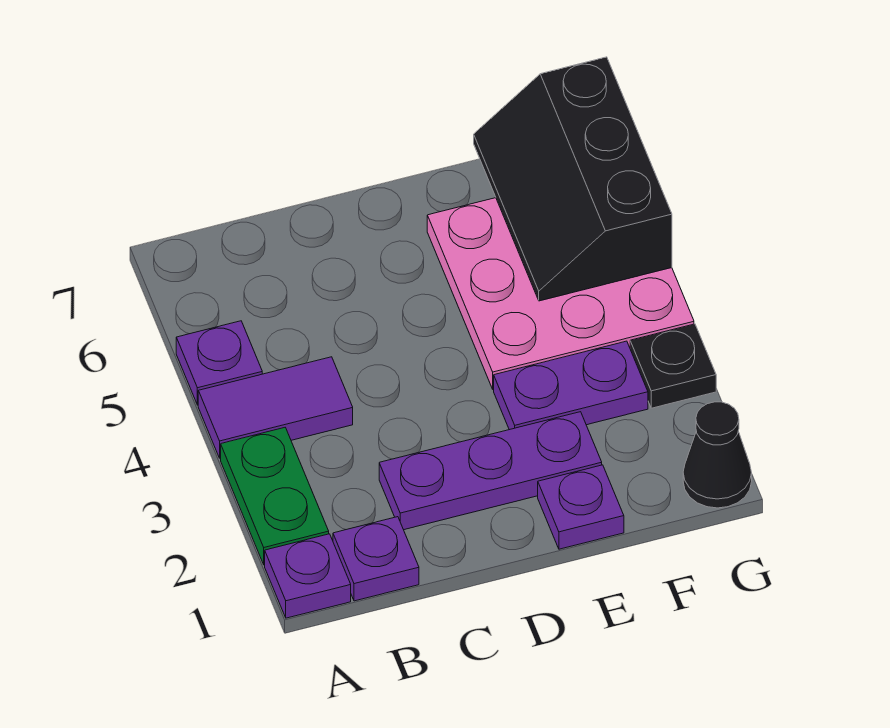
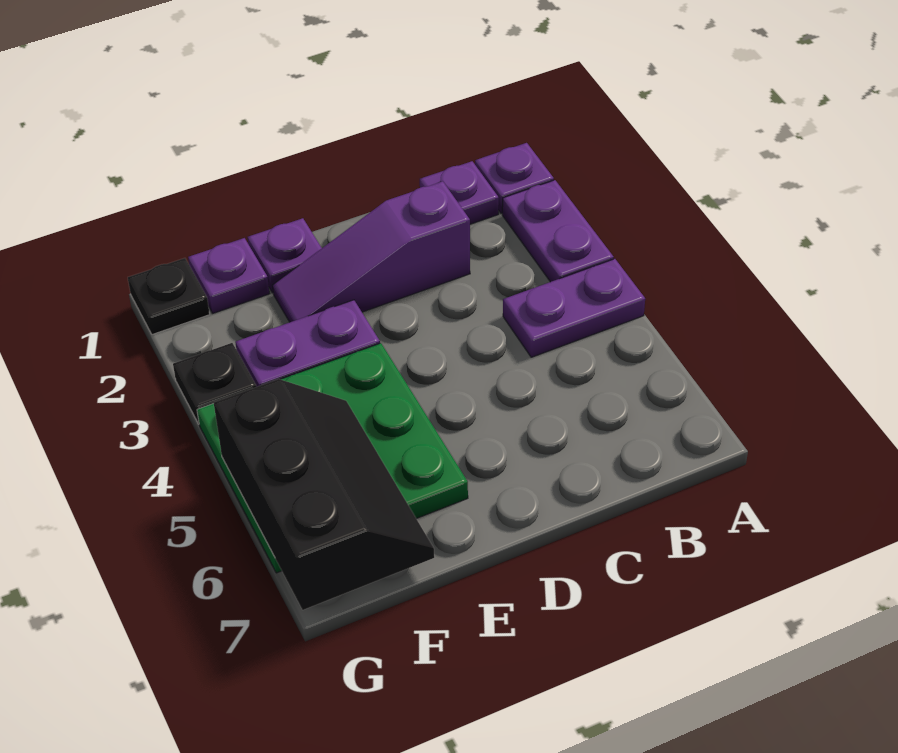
green plate A2:A3 level 1 -> purple plate A2:A3 level 1
purple tile A4:B4 level 1 -> purple plate A4:B4 level 1
purple plate A5 level 1 -> purple plate F1 level 1
purple plate C2:E2 level 1 -> purple slope C2:E2 level 1 top C
pink plate E4:G6 level 1 -> green plate E4:G6 level 1
black cone G1 level 1 -> black plate G1 level 1

